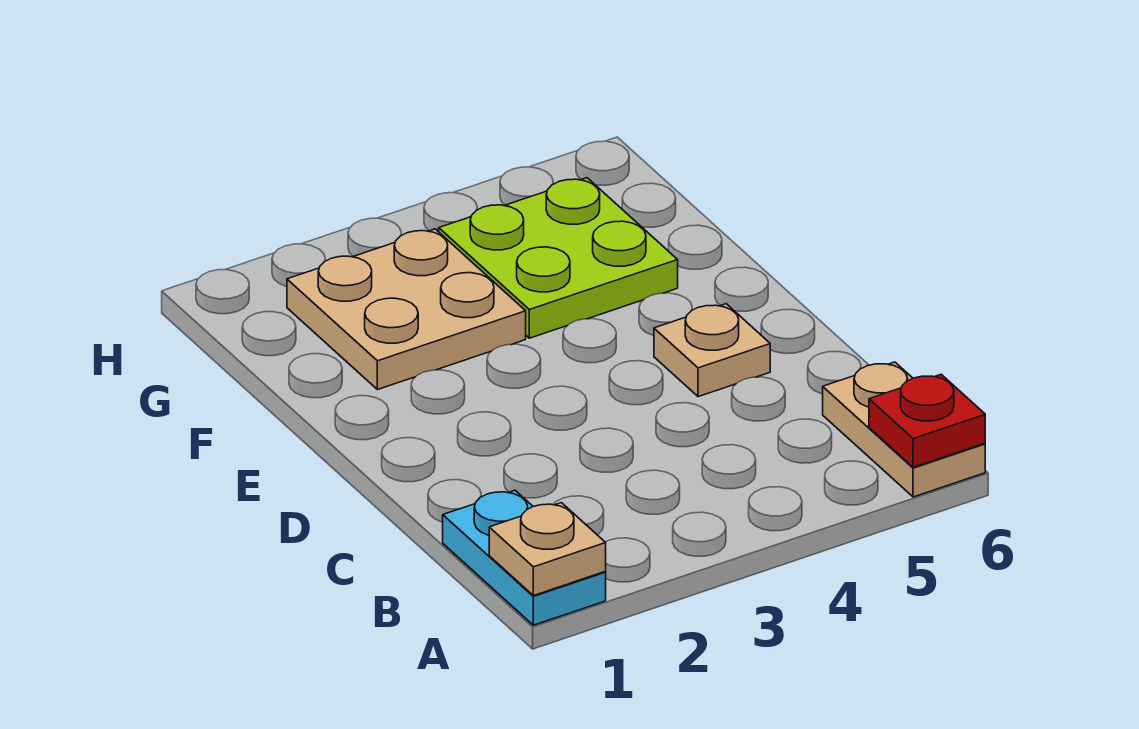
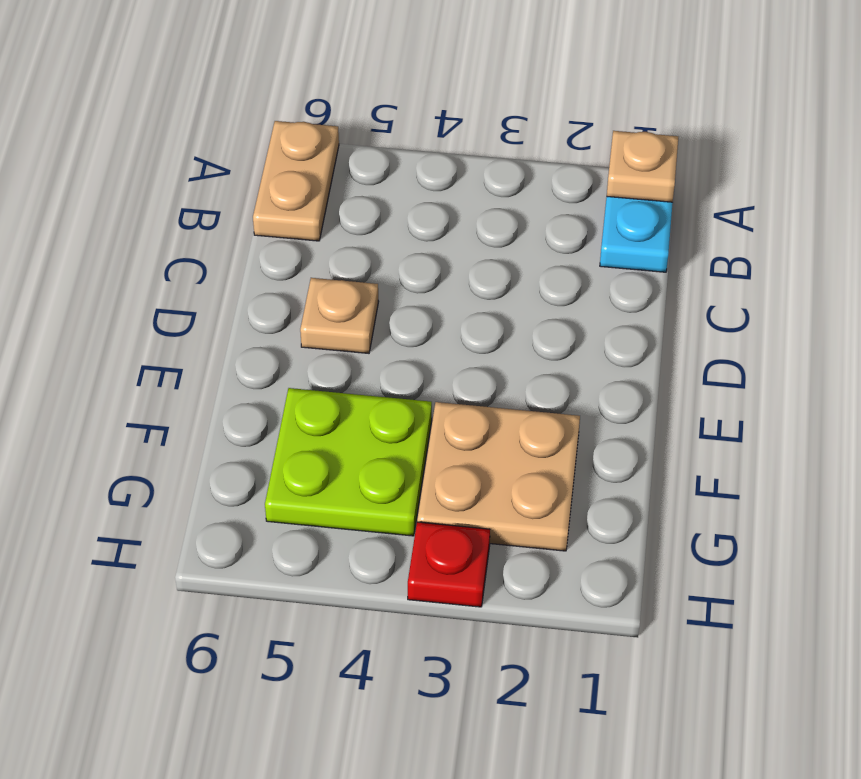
red plate A6 level 2 -> red plate H3 level 1

